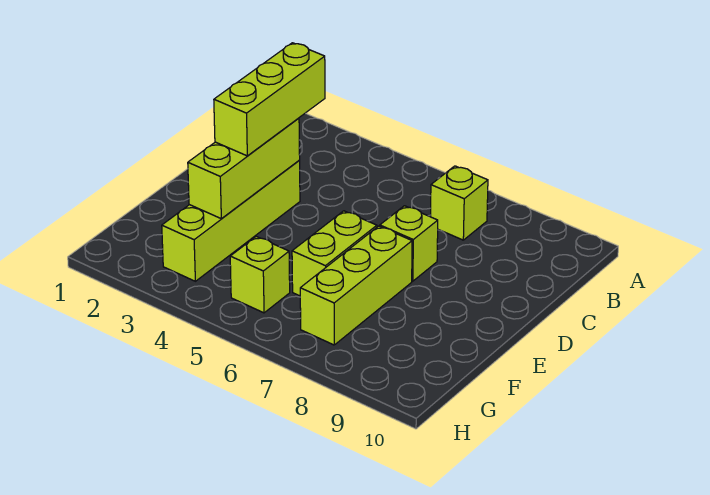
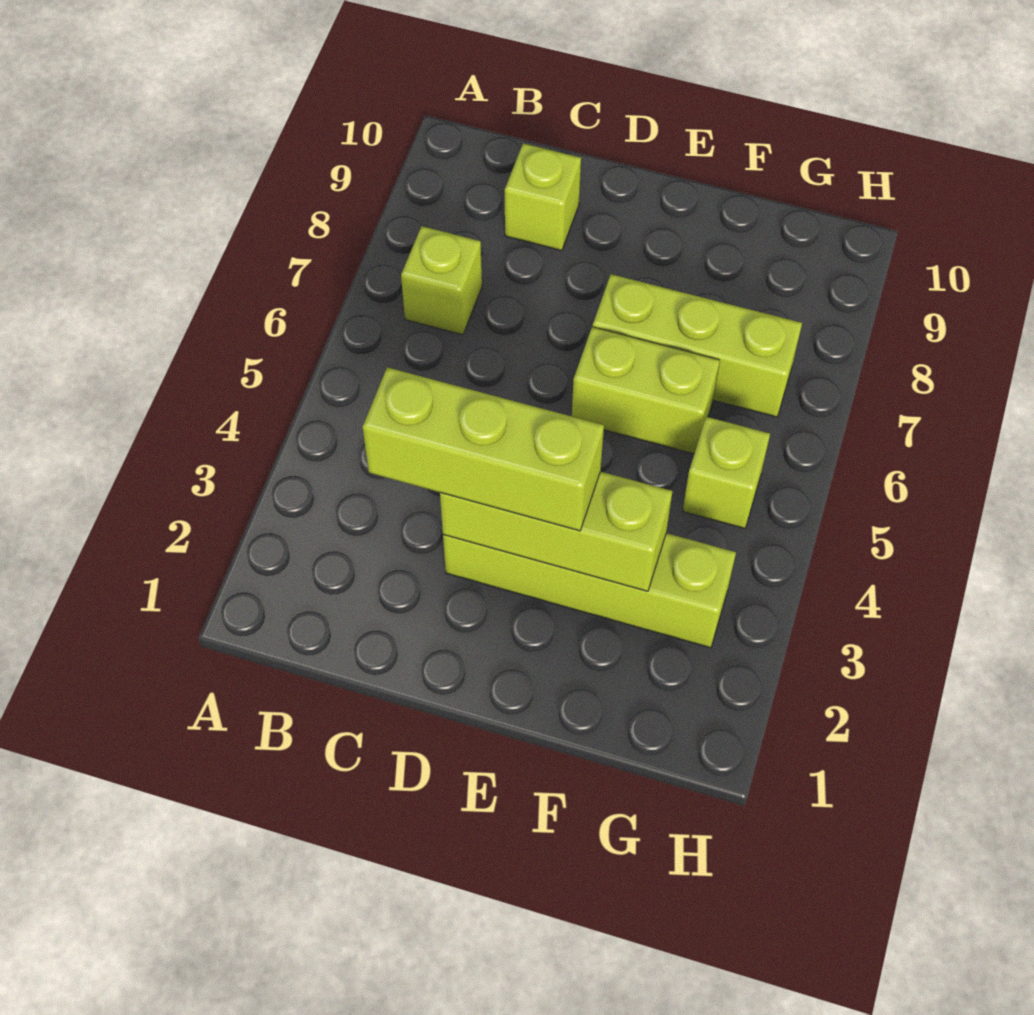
lime brick D7 level 1 -> lime brick C9 level 1

